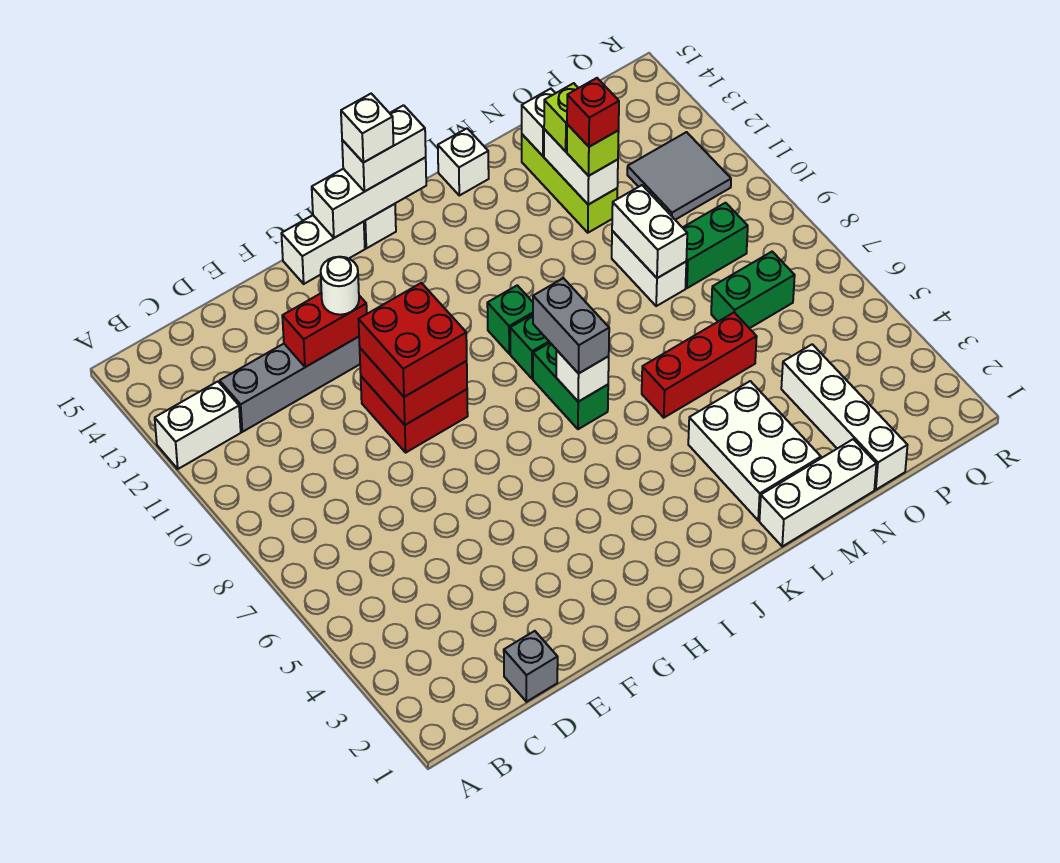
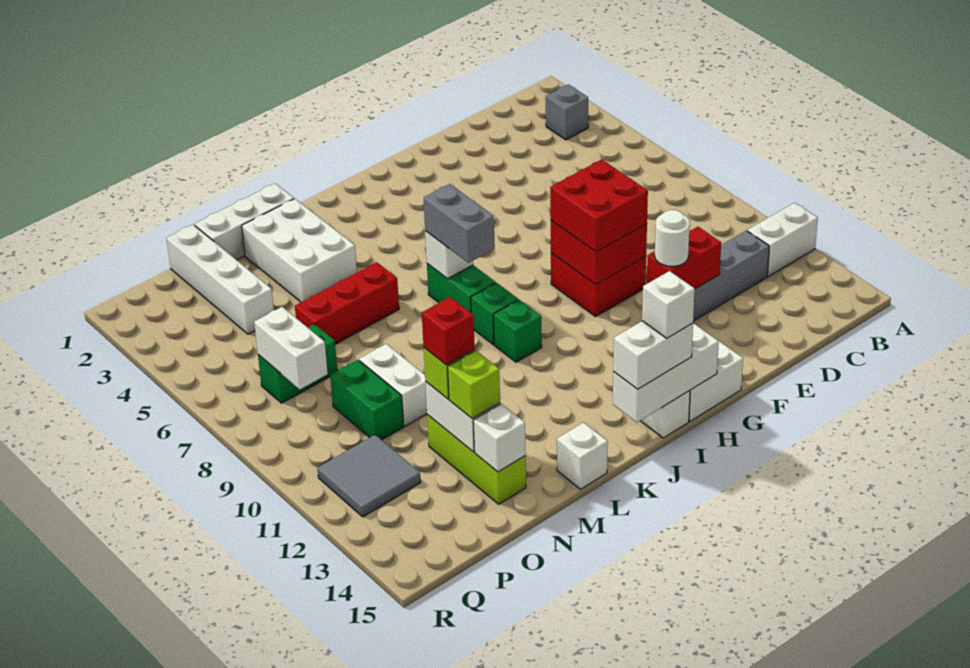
grey brick D1 level 1 -> grey brick B3 level 1
white brick N9:N10 level 2 -> white brick P7:P8 level 2
green brick O9:P9 level 1 -> green brick O9:O10 level 1

